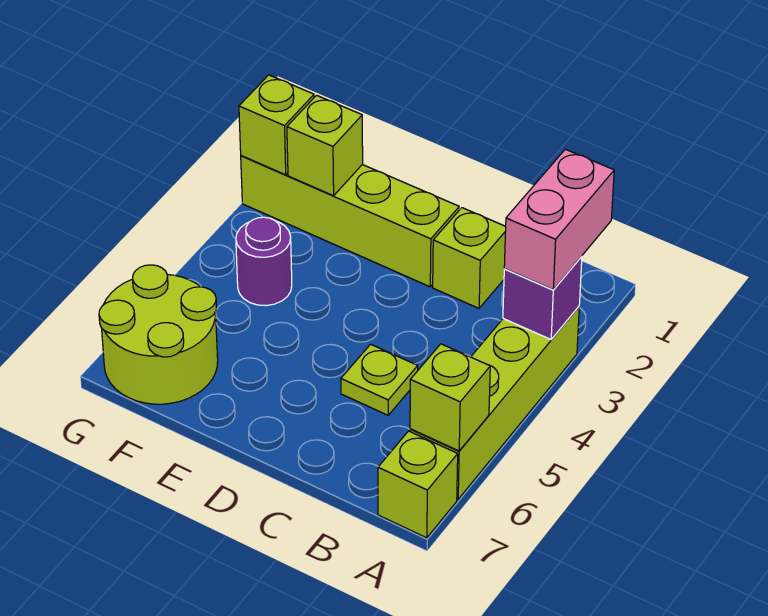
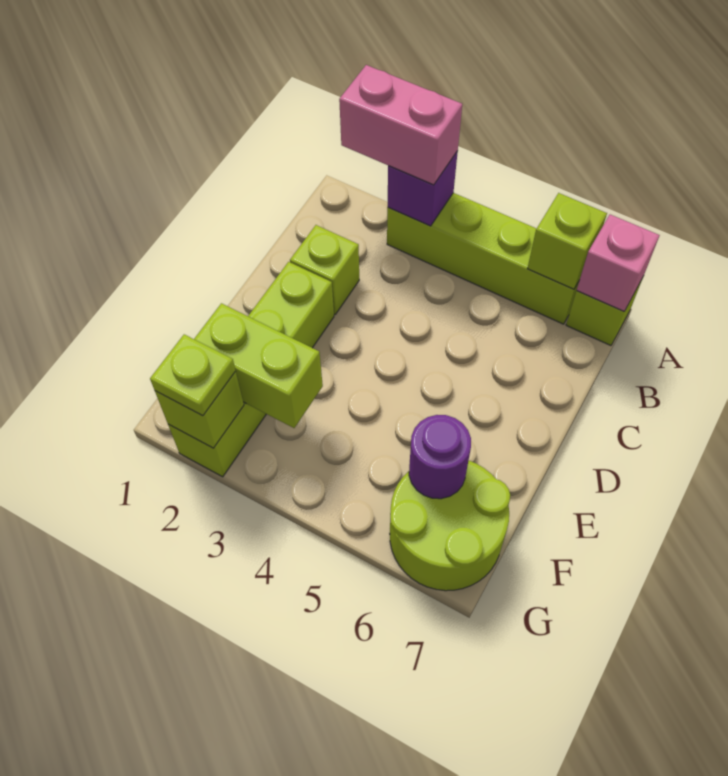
none -> pink brick A7 level 2
lime plate C5 level 1 -> lime plate G2 level 3
lime brick F2 level 2 -> lime brick F2:F3 level 2
purple round brick F4 level 1 -> purple round brick F6 level 2

